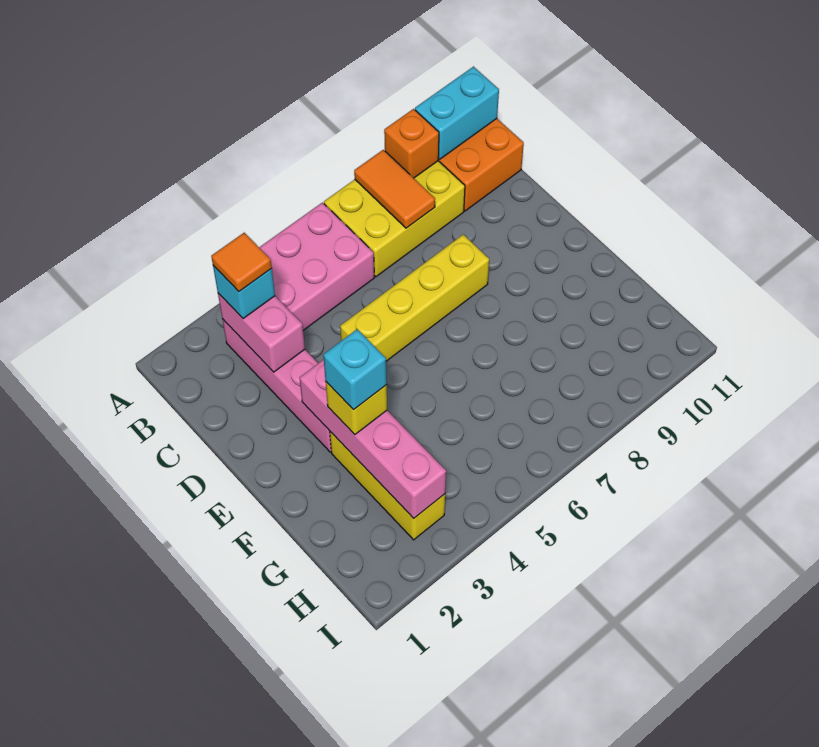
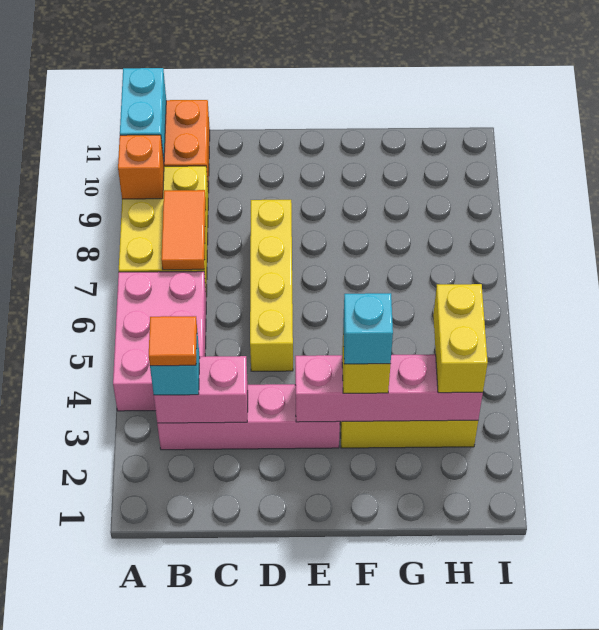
orange tile A8:B8 level 2 -> orange tile B7:B8 level 2
none -> yellow brick H3:H4 level 3

